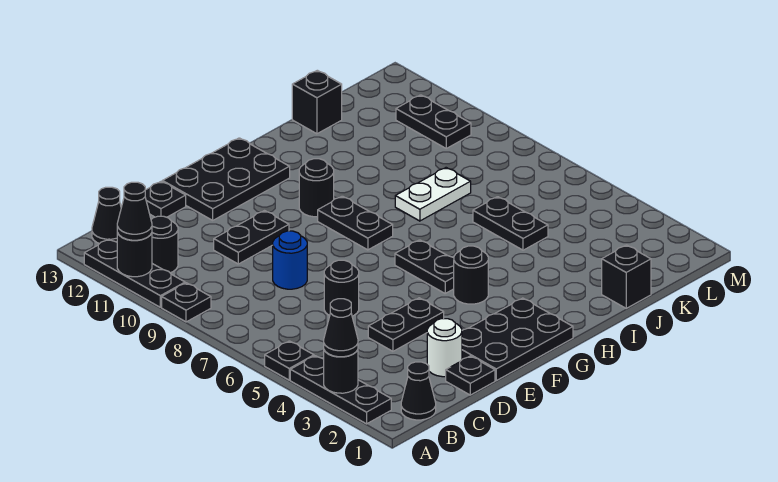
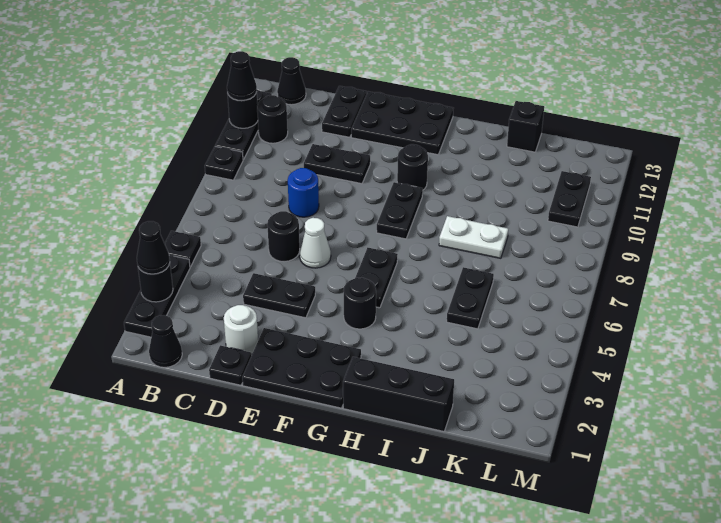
black plate D13 level 1 -> black plate D12:D13 level 1
none -> white cone E6 level 1
black brick J1 level 1 -> black brick H1:J1 level 1

